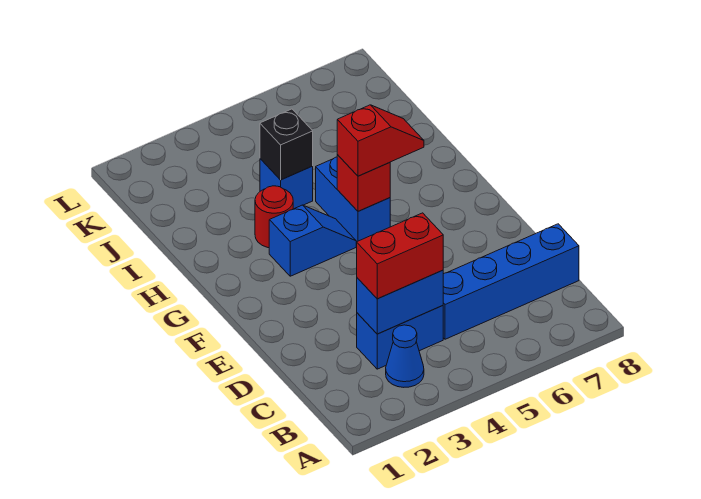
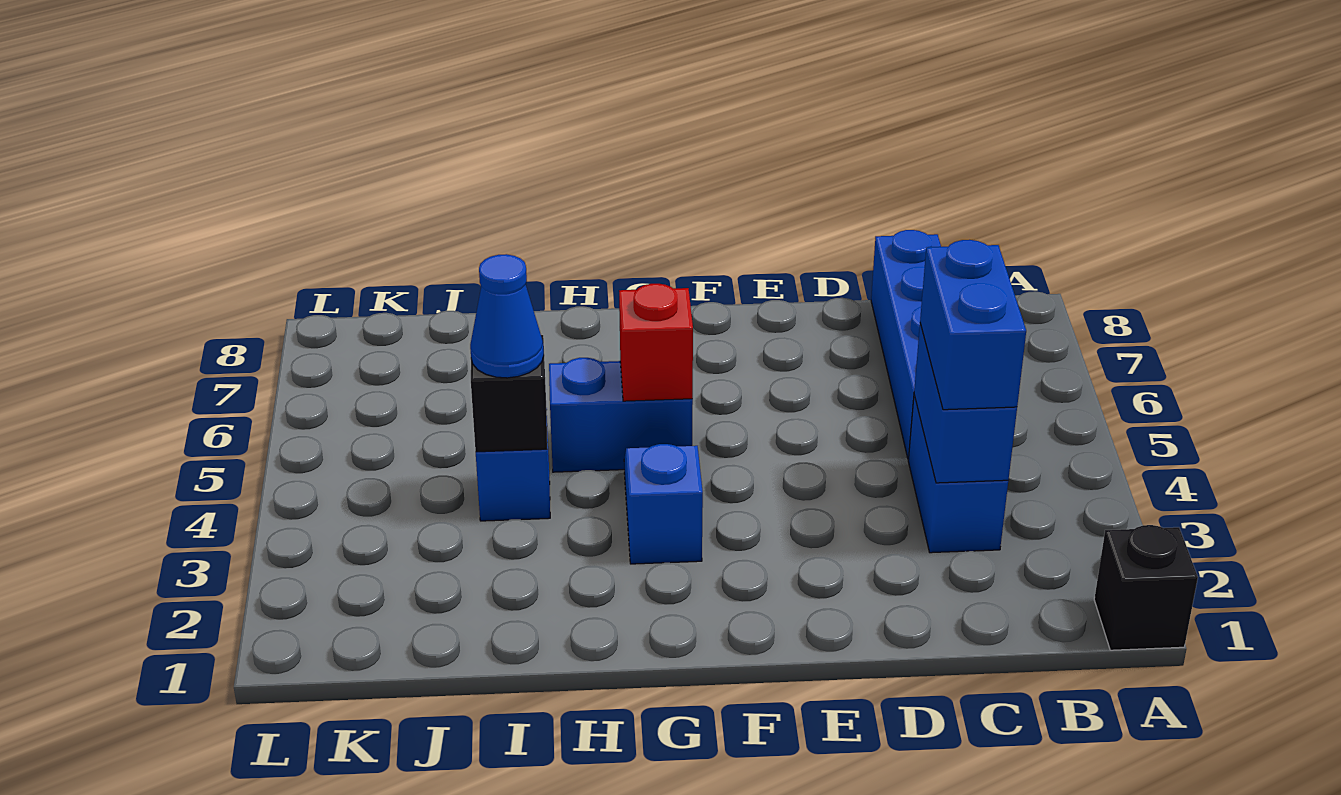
none -> black brick A1 level 1
blue cone B3 level 1 -> blue cone I4 level 3
red brick C3:C4 level 3 -> blue brick C3:C4 level 3
red slope G5:G6 level 3 top 5 -> none
red round brick H3 level 1 -> none

